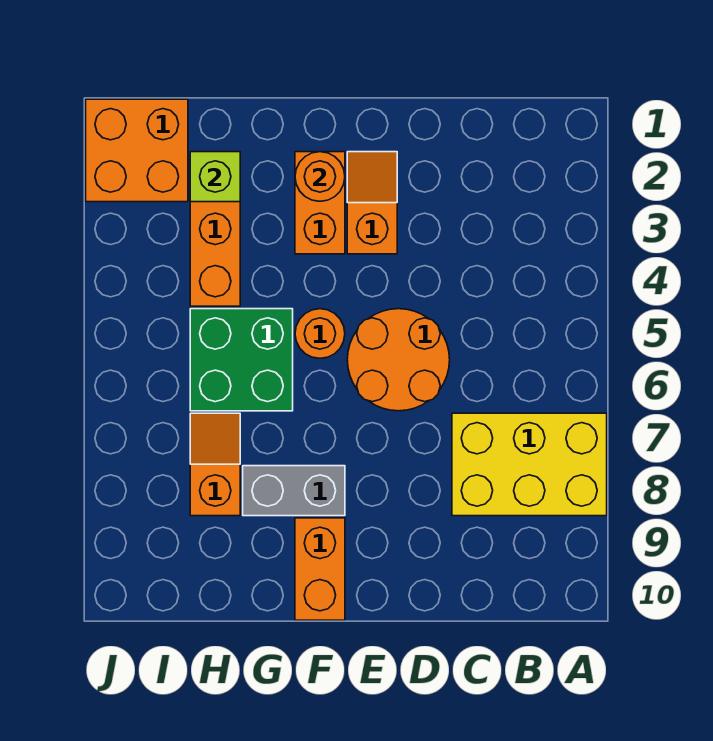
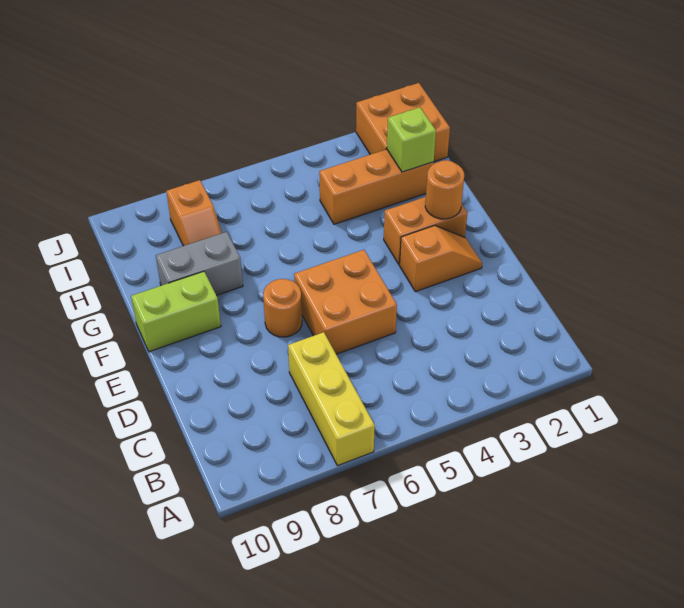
yellow brick A7:C8 level 1 -> yellow brick A7:C7 level 1
orange round brick D5:E6 level 1 -> orange brick D5:E6 level 1
orange round brick F5 level 1 -> orange round brick E7 level 1
grey brick F8:G8 level 1 -> grey brick G8:G9 level 1
orange brick F9:F10 level 1 -> lime brick F9:F10 level 1
green brick G5:H6 level 1 -> none
orange slope H7:H8 level 1 top 8 -> orange slope H8:I8 level 1 top I

